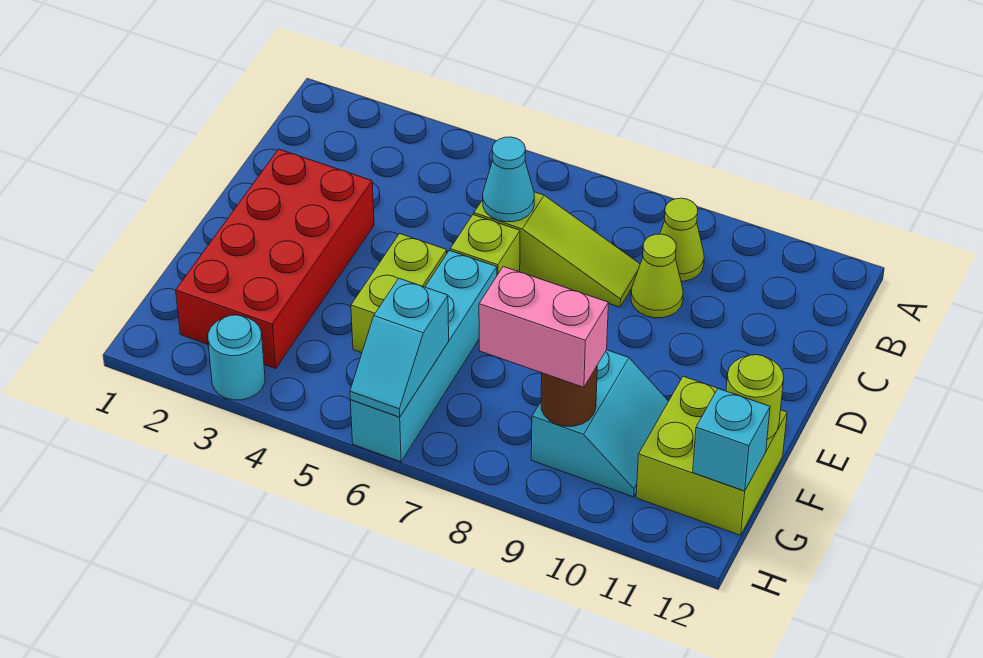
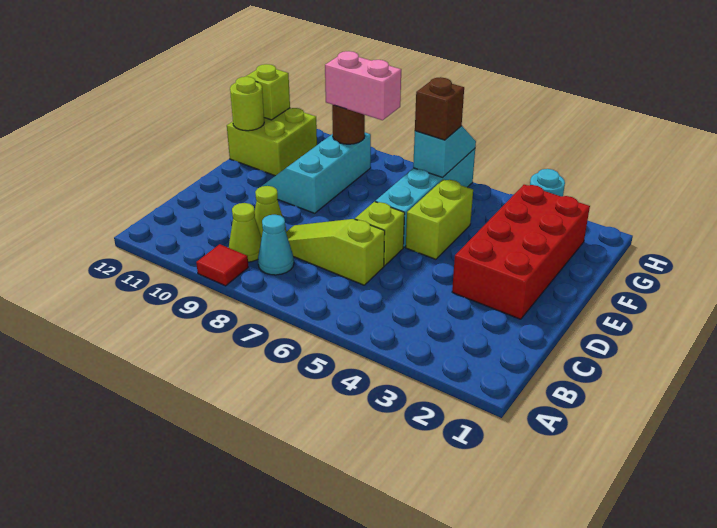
none -> red tile A9 level 1
cyan cone C6 level 2 -> cyan cone B8 level 1
cyan slope F9:G10 level 1 top 9 -> cyan slope E9:G10 level 1 top 9
none -> brown brick G6 level 3
cyan brick G12 level 2 -> lime brick G12 level 2

